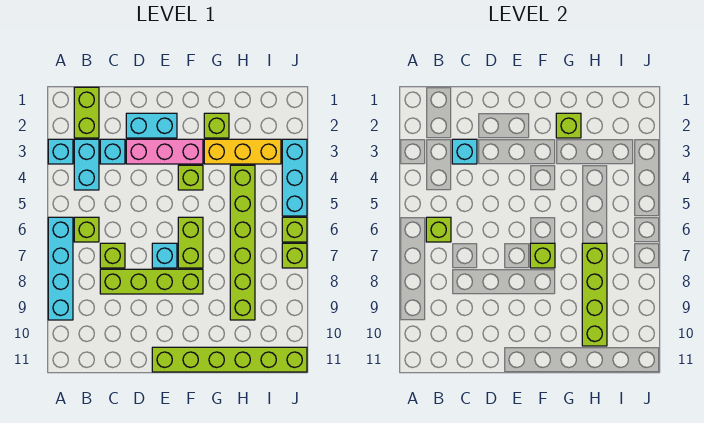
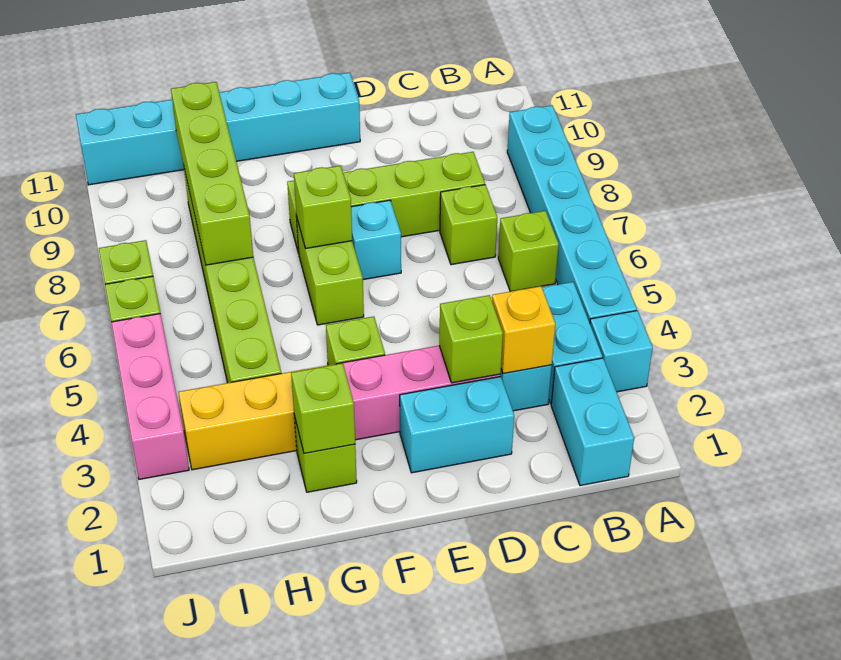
cyan brick A6:A9 level 1 -> cyan brick A4:A9 level 1
lime brick B1:B2 level 1 -> cyan brick B1:B2 level 1
lime brick B6 level 2 -> lime brick D3 level 2
cyan brick C3 level 2 -> yellow brick C3 level 2
lime brick E11:J11 level 1 -> cyan brick E11:J11 level 1
cyan brick J3:J5 level 1 -> pink brick J3:J5 level 1

